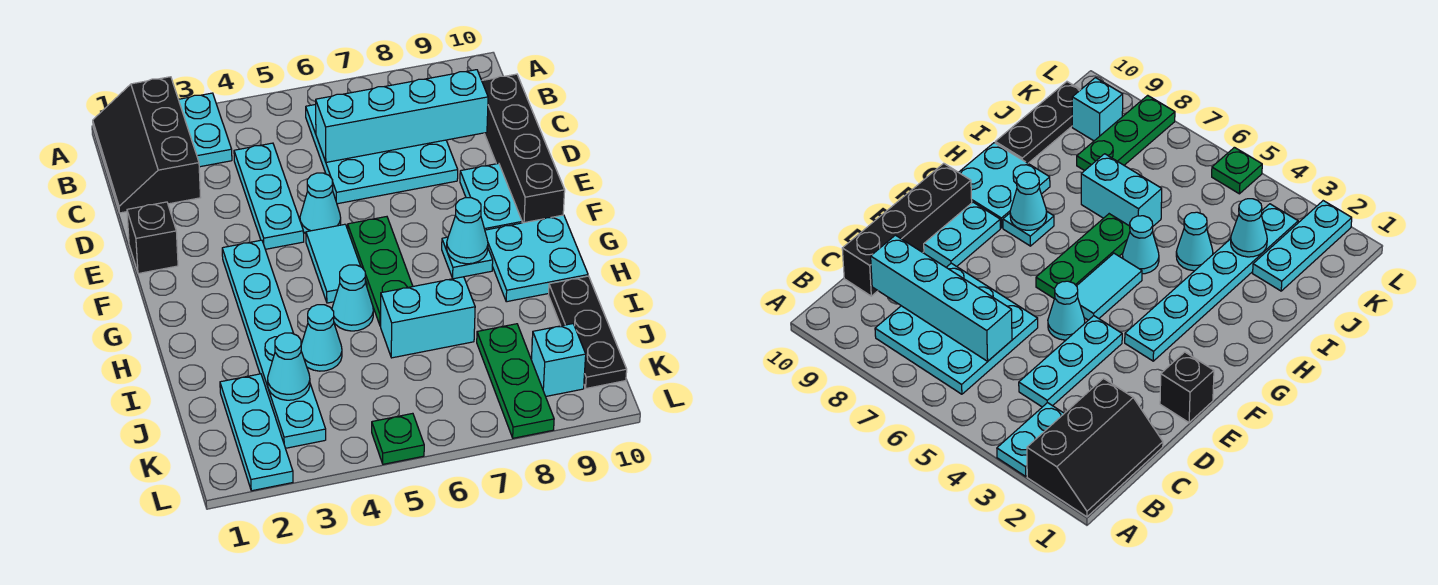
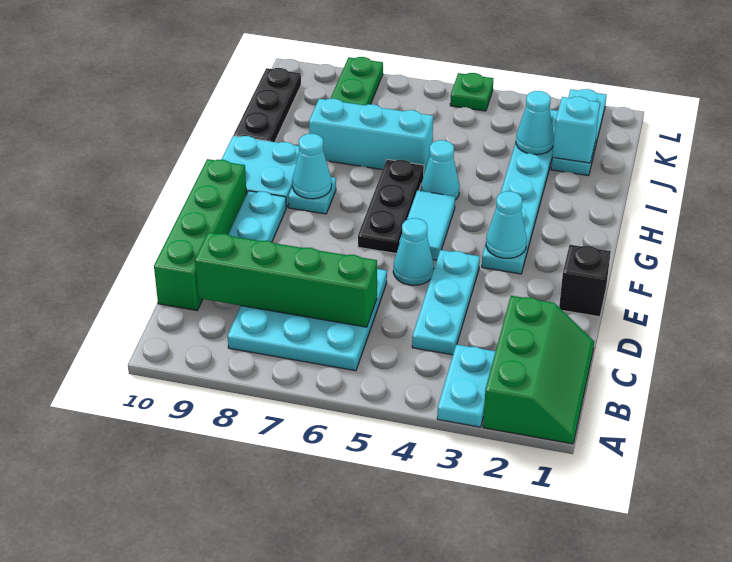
black slope A1:C2 level 1 top 2 -> green slope A1:C2 level 1 top 2
cyan brick C6:C9 level 2 -> green brick C6:C9 level 2
black brick C10:F10 level 1 -> green brick C10:F10 level 1
green plate F6:H6 level 1 -> black plate F6:H6 level 1
cyan cone I4 level 1 -> cyan cone F3 level 2
cyan brick I6:I7 level 1 -> cyan brick I6:I8 level 1
cyan brick K9 level 1 -> cyan brick J2 level 2

